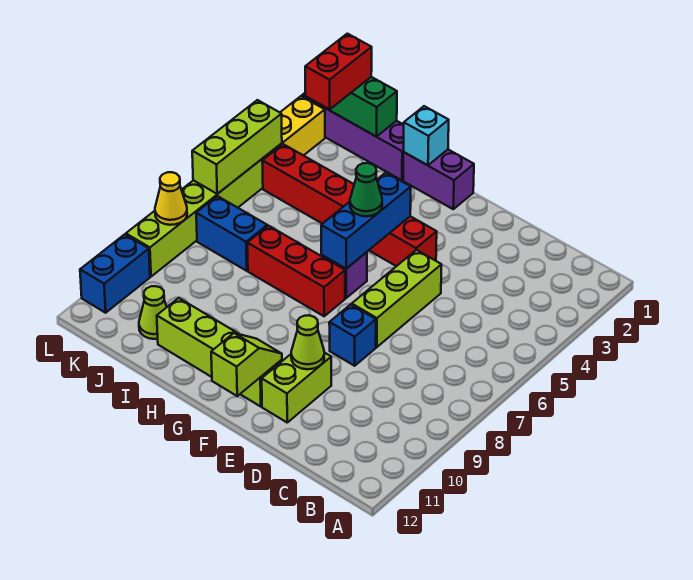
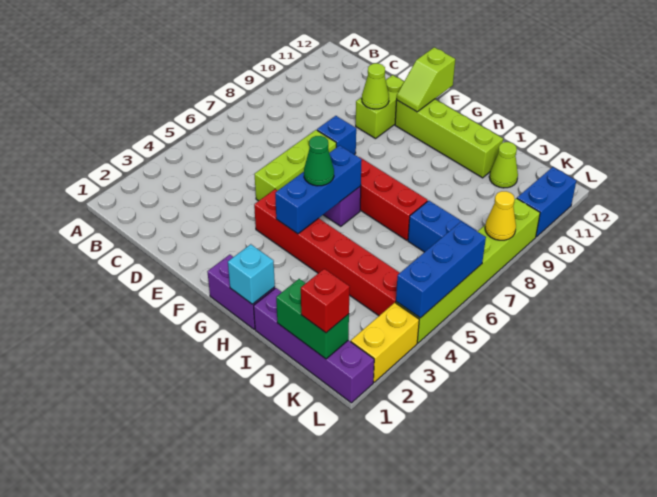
red brick K1:K2 level 3 -> red brick K1 level 3
lime brick L4:L6 level 2 -> blue brick L4:L6 level 2

